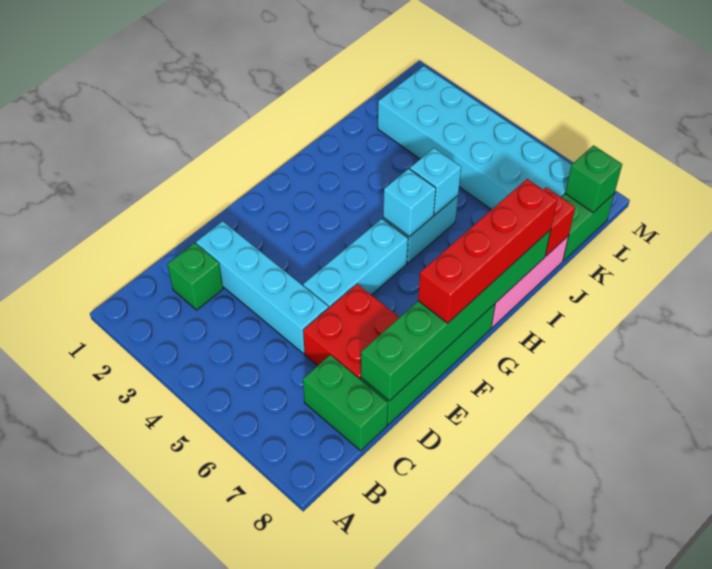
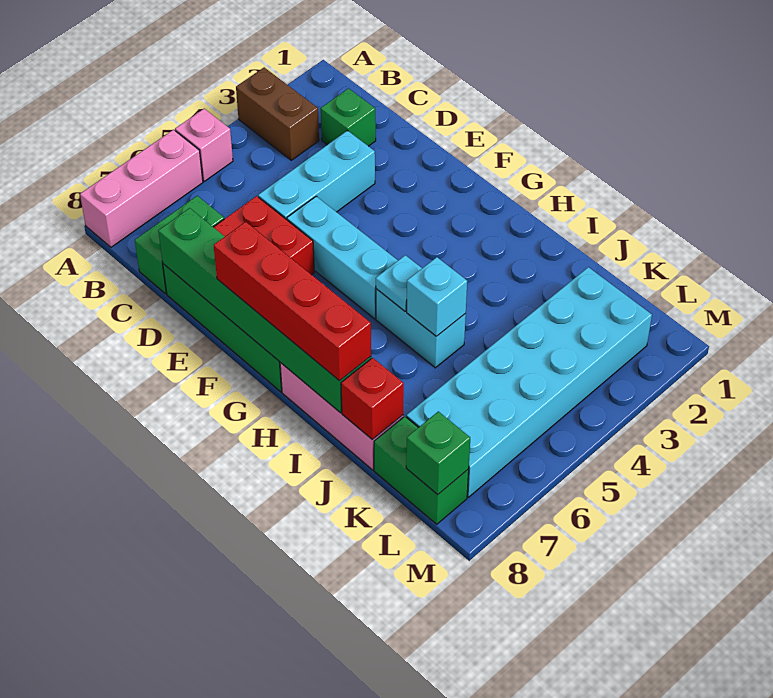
none -> brown brick A3:B3 level 1
none -> pink brick A5 level 1
none -> pink brick A6:A8 level 1
cyan brick D2:D5 level 1 -> cyan brick D3:D5 level 1
cyan brick H5 level 2 -> cyan plate H5 level 2

